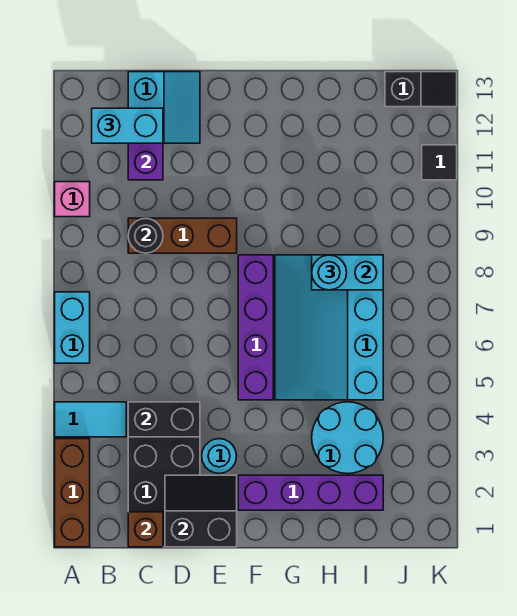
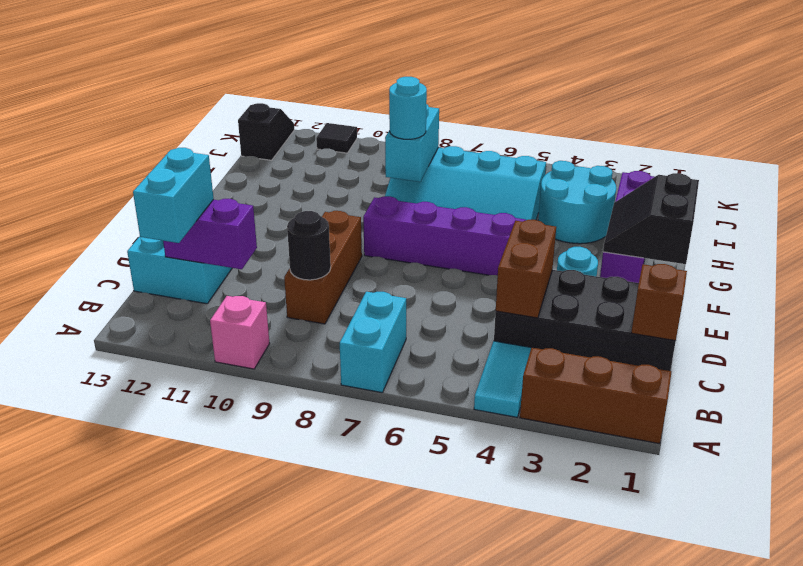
cyan brick A6:A7 level 1 -> cyan brick A7:B7 level 1
black brick C4:D4 level 2 -> brown brick C4:D4 level 2
black slope D1:E2 level 2 top 1 -> black slope F1:G2 level 2 top 1

